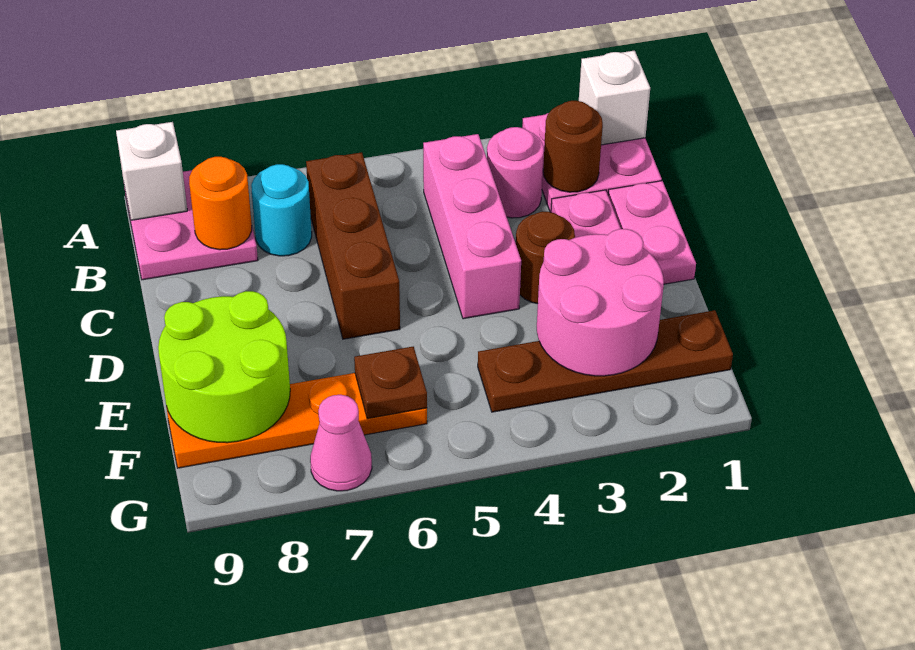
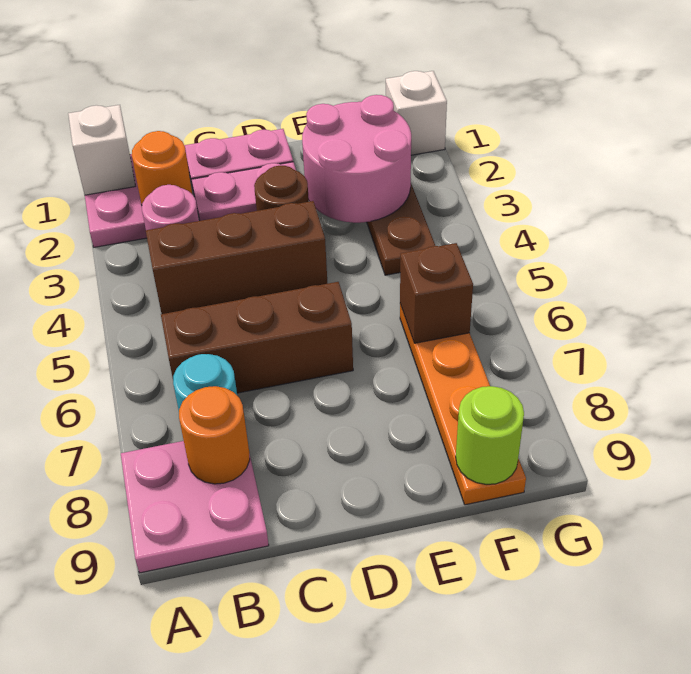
white brick A9 level 2 -> white brick G1 level 1
brown round brick B2 level 2 -> orange round brick B2 level 2
pink brick B4:D4 level 1 -> brown brick B4:D4 level 1
lime round brick E8:F9 level 2 -> lime round brick F9 level 2
brown plate F6 level 2 -> brown brick F6 level 2
pink cone G7 level 1 -> none

